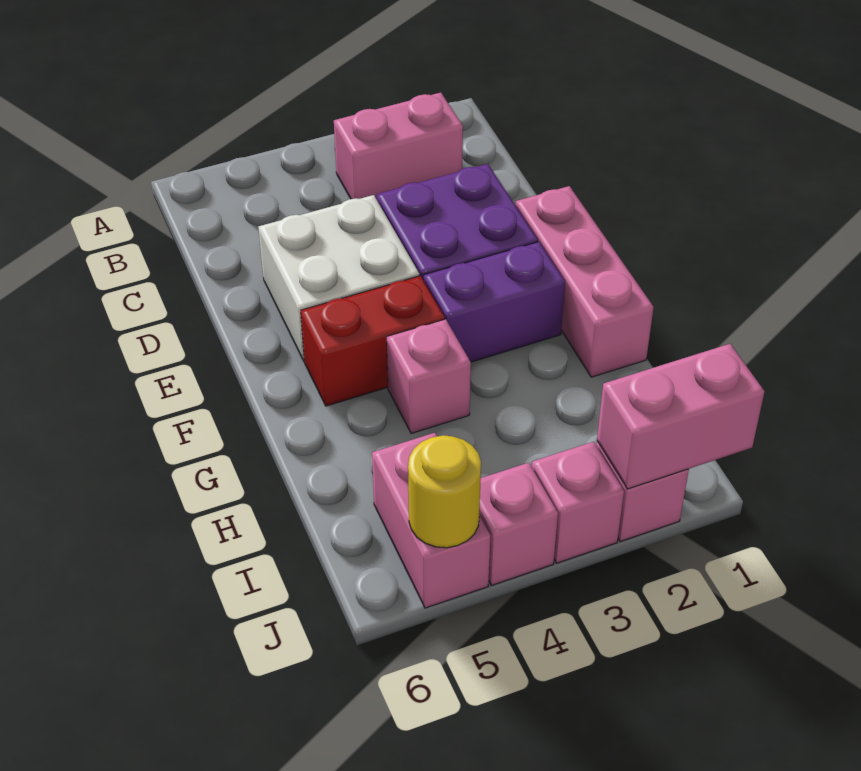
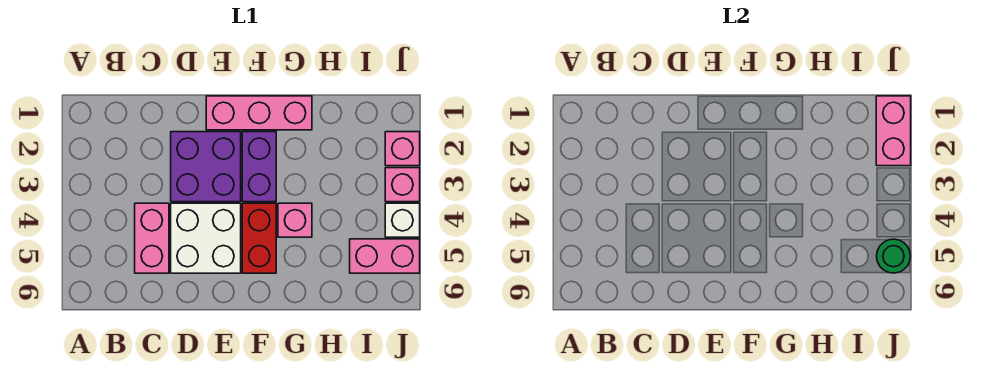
pink brick B2:B3 level 1 -> pink brick C4:C5 level 1
pink brick J4 level 1 -> white brick J4 level 1
yellow round brick J5 level 2 -> green round brick J5 level 2

